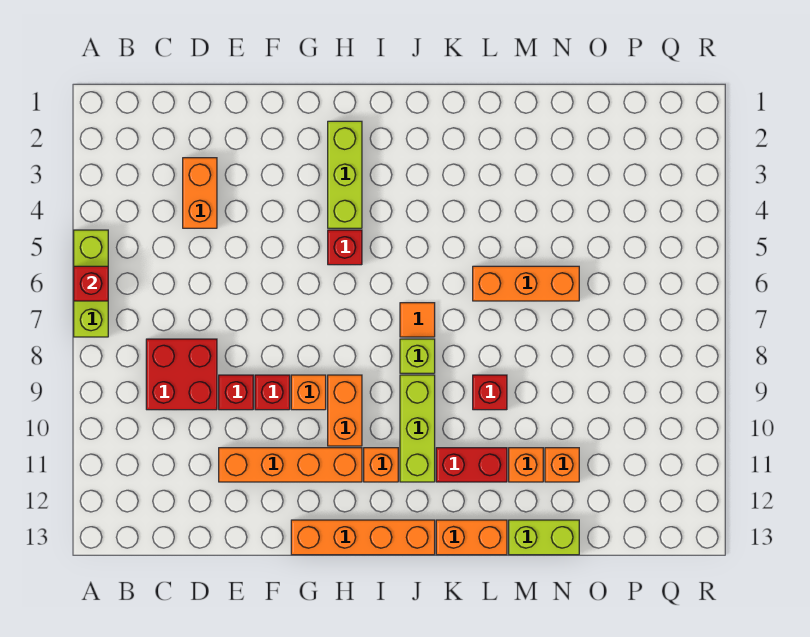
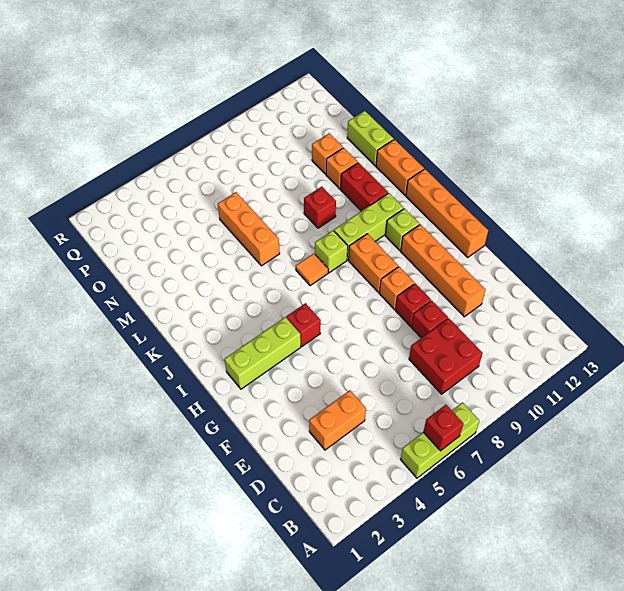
orange brick H9:H10 level 1 -> orange brick H9:I9 level 1
orange brick I11 level 1 -> lime brick I11 level 1

